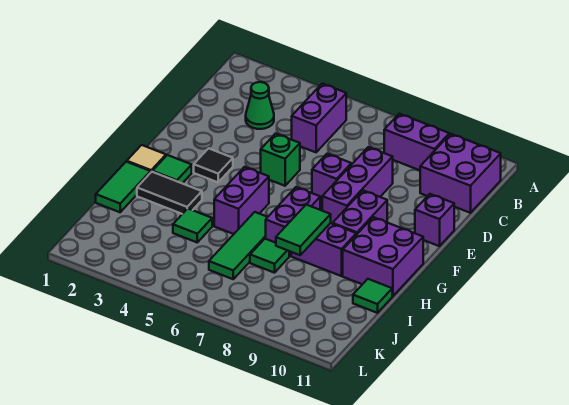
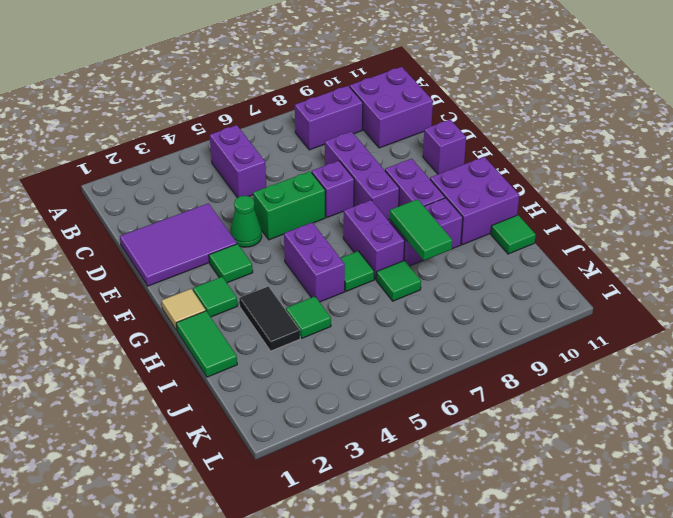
green cone C3 level 1 -> green cone E4 level 1
none -> purple tile D1:E3 level 1
green brick E5 level 1 -> green brick E5:E6 level 1
black tile F3 level 1 -> green tile F3 level 1
black tile H2:H3 level 1 -> black tile H3:I3 level 1
green tile H6:J6 level 1 -> green tile H6 level 1

